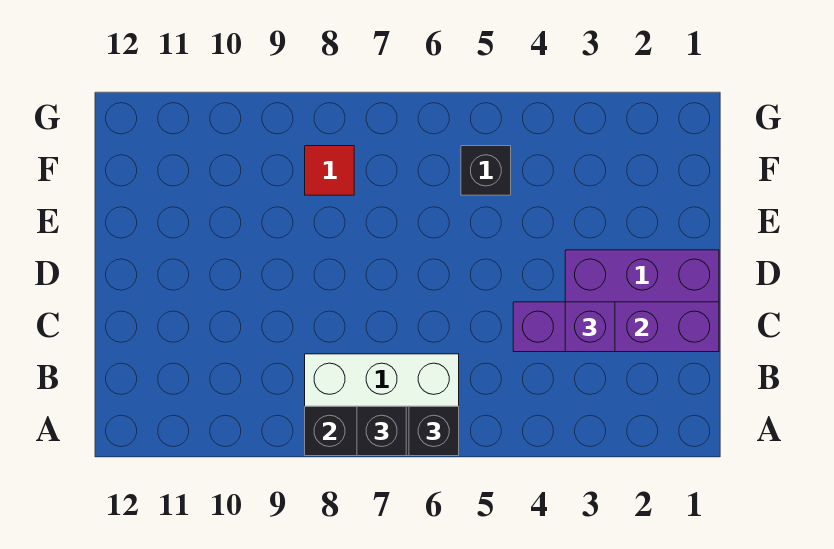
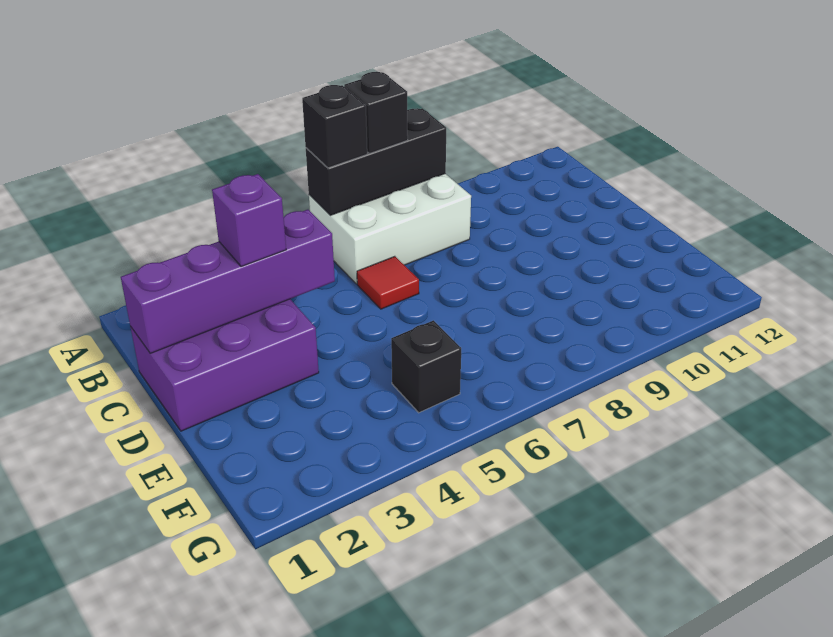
red tile F8 level 1 -> red tile C6 level 1

